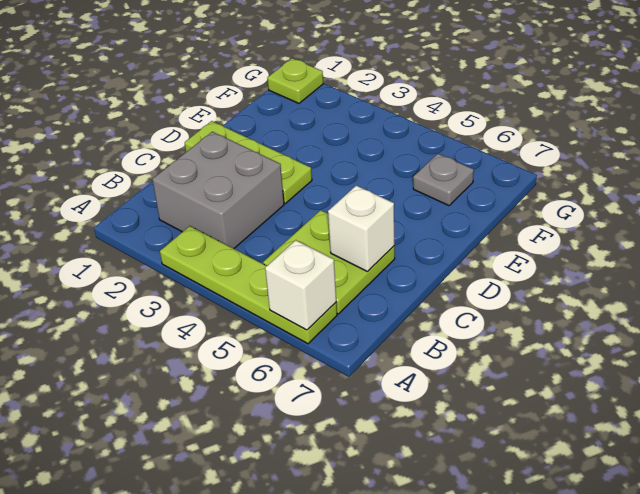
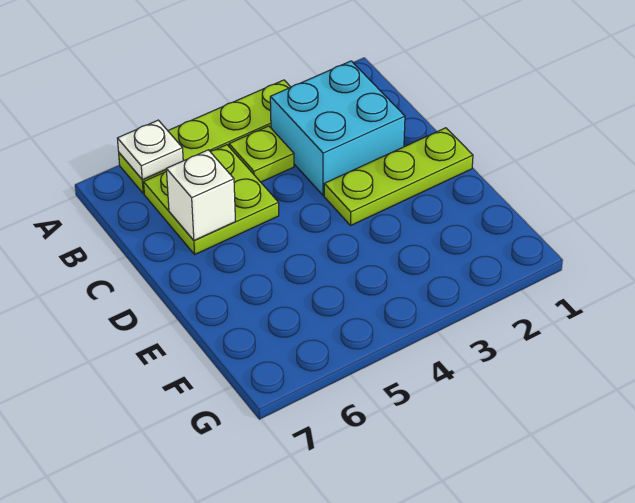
white brick A6 level 2 -> white plate A6 level 2
grey brick B2:C3 level 1 -> cyan brick B2:C3 level 1
grey plate F6 level 1 -> none
lime plate G1 level 1 -> lime plate B4 level 1

